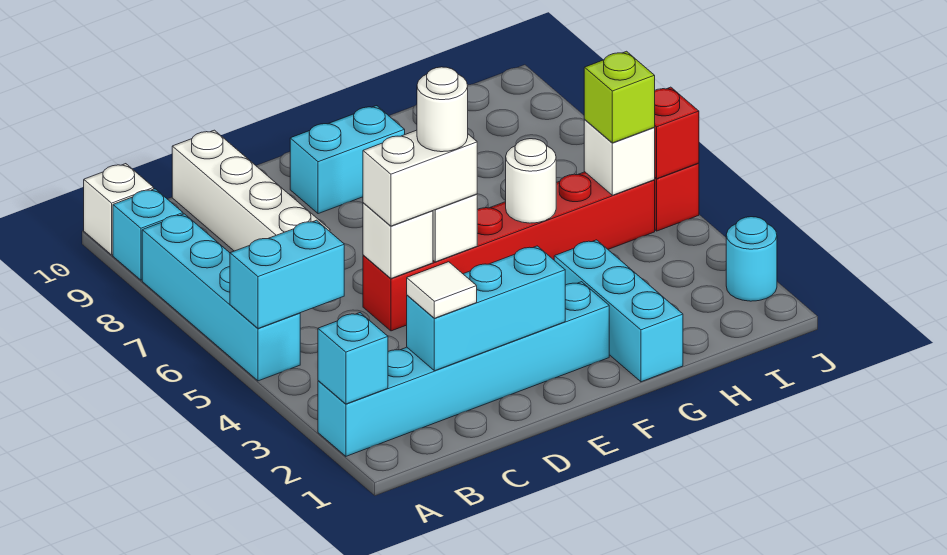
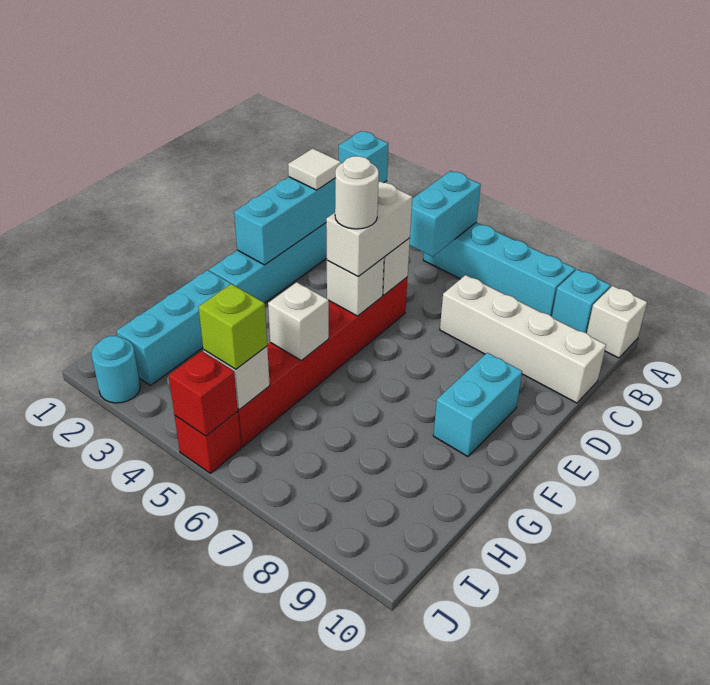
cyan brick G1:G3 level 1 -> cyan brick G2:I2 level 1
white round brick G5 level 2 -> white brick G5 level 2

